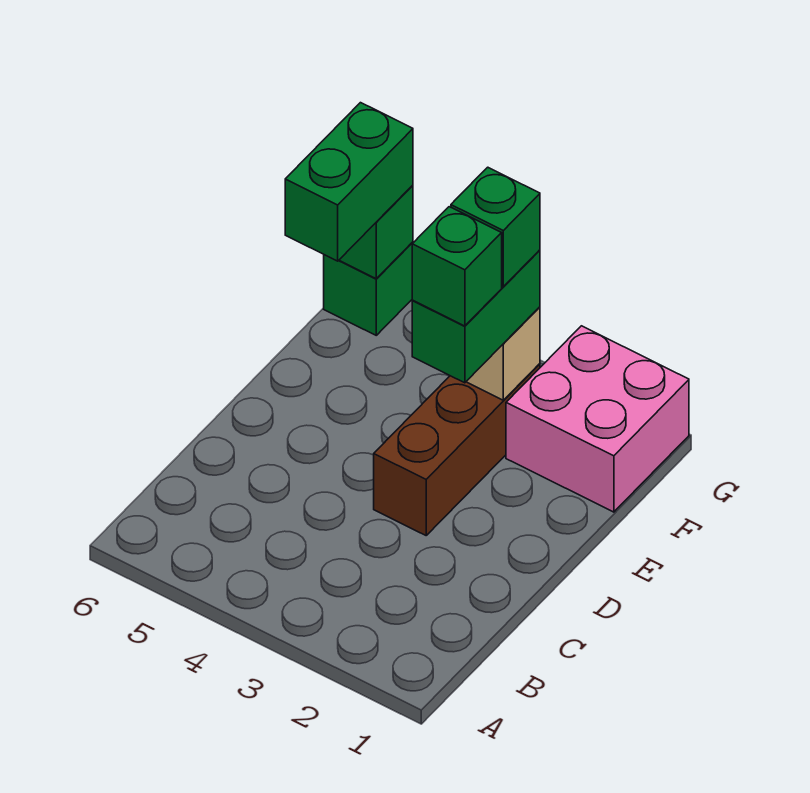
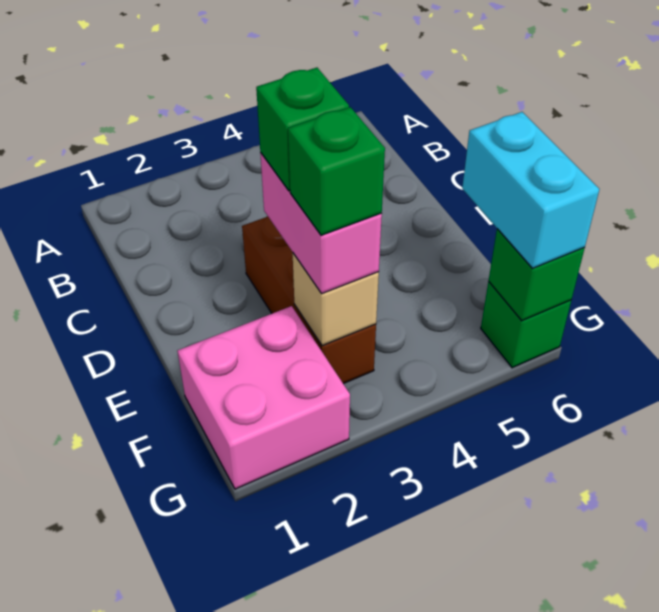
green brick E3:F3 level 3 -> pink brick E3:F3 level 3
green brick F6:G6 level 3 -> cyan brick F6:G6 level 3

